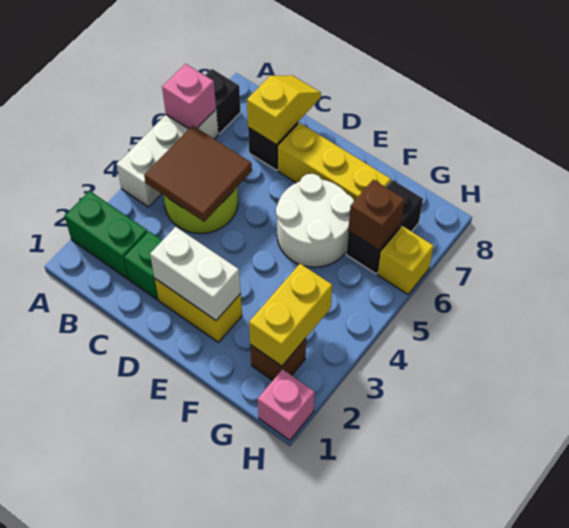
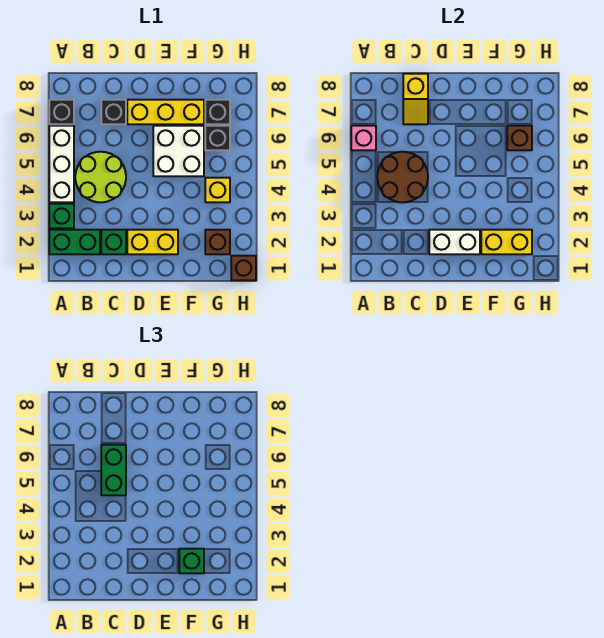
none -> green brick A3 level 1
brown tile B4:C5 level 2 -> brown round brick B4:C5 level 2
none -> green brick C5:C6 level 3
yellow slope C7:C8 level 2 top 7 -> yellow slope C7:C8 level 2 top 8
white round brick E5:F6 level 1 -> white brick E5:F6 level 1
none -> green brick F2 level 3
yellow brick G2:G3 level 2 -> yellow brick F2:G2 level 2
pink brick H1 level 1 -> brown brick H1 level 1
yellow brick H6 level 1 -> yellow brick G4 level 1

